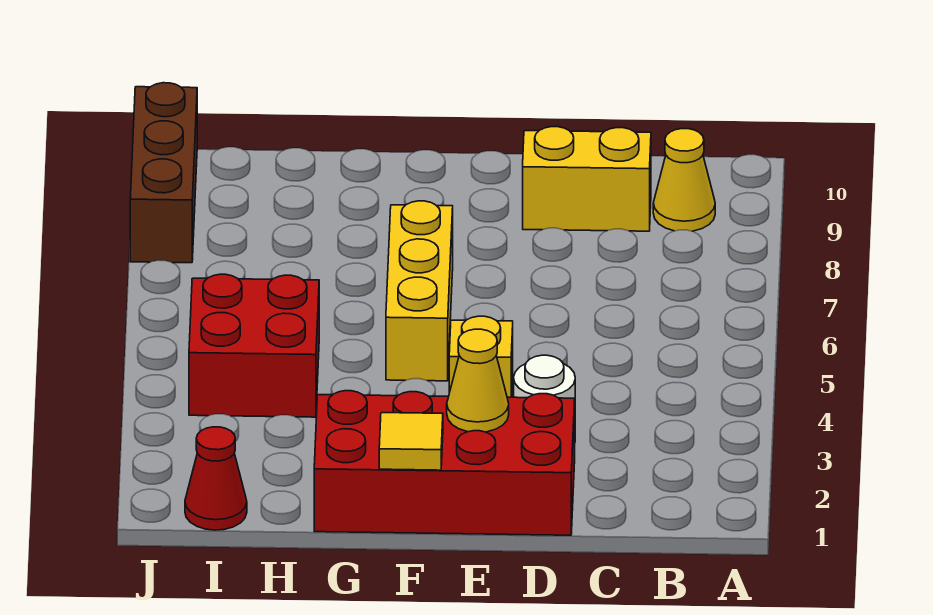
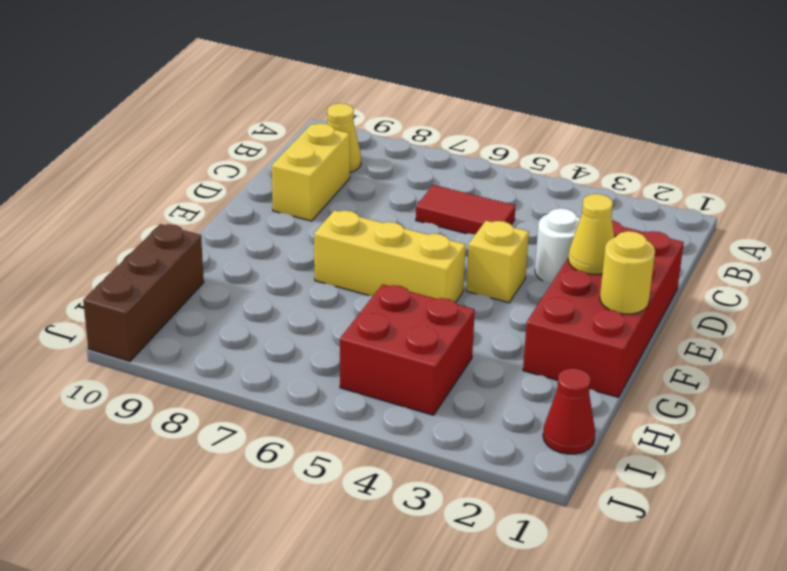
none -> red tile C5:C6 level 1
yellow tile F1 level 2 -> yellow round brick F1 level 2
brown brick J8:J10 level 1 -> brown brick H10:J10 level 1

